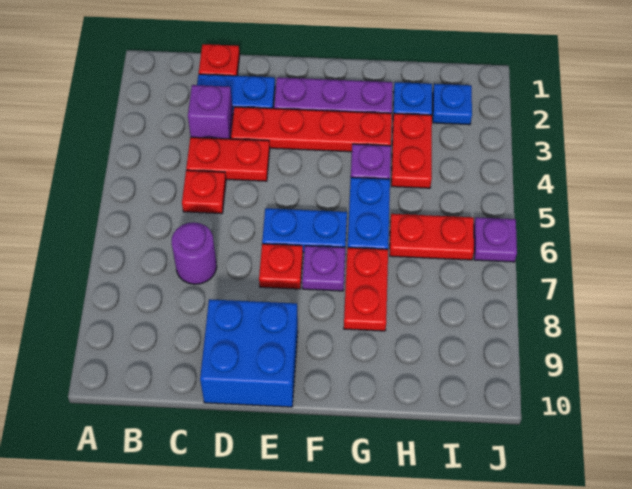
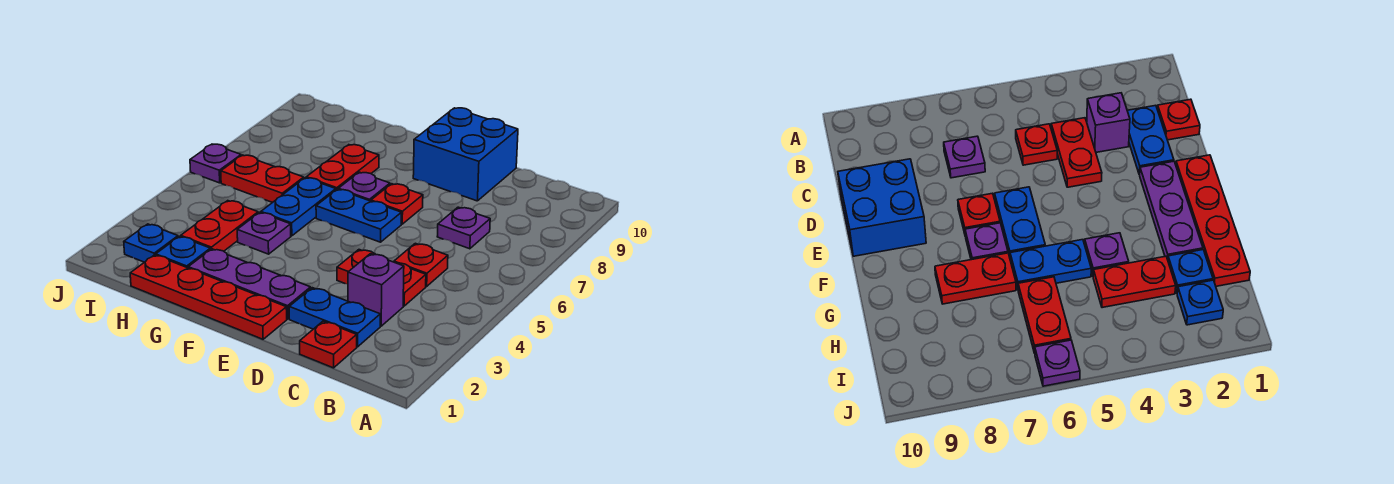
purple round brick C7 level 1 -> purple plate C7 level 1
red plate D3:G3 level 1 -> red plate E1:H1 level 1

